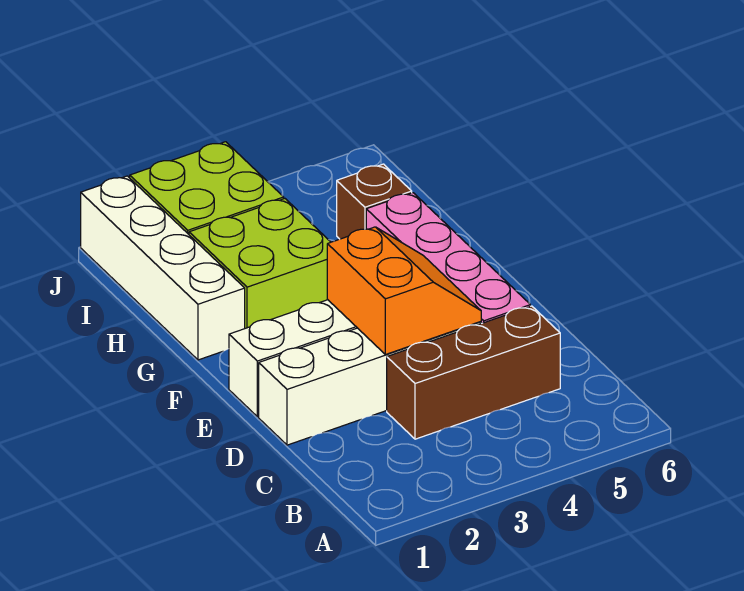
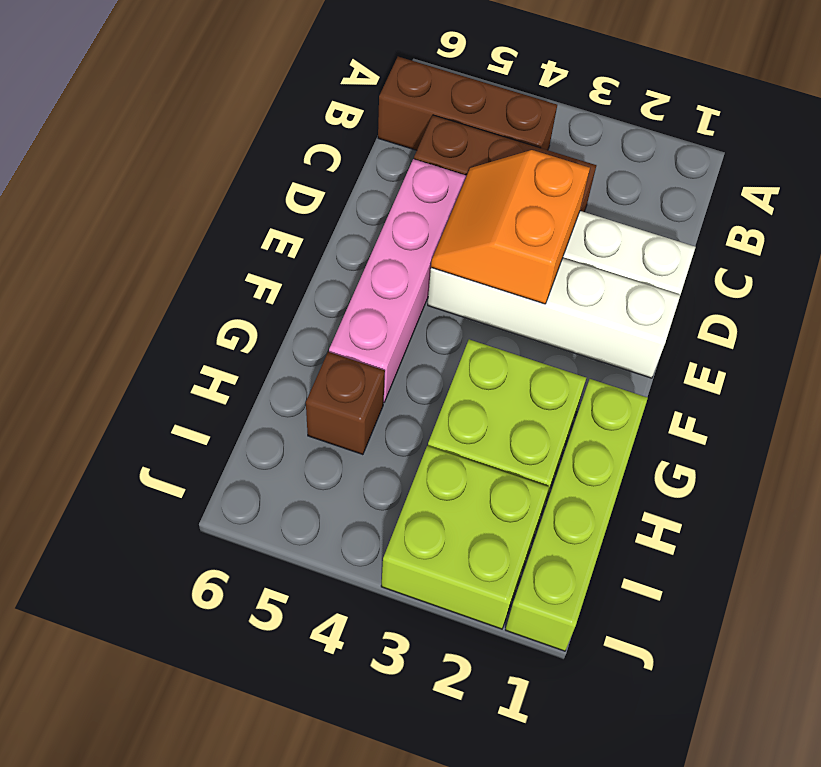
none -> brown brick B4:B6 level 1
white brick G1:J1 level 1 -> lime brick G1:J1 level 1

